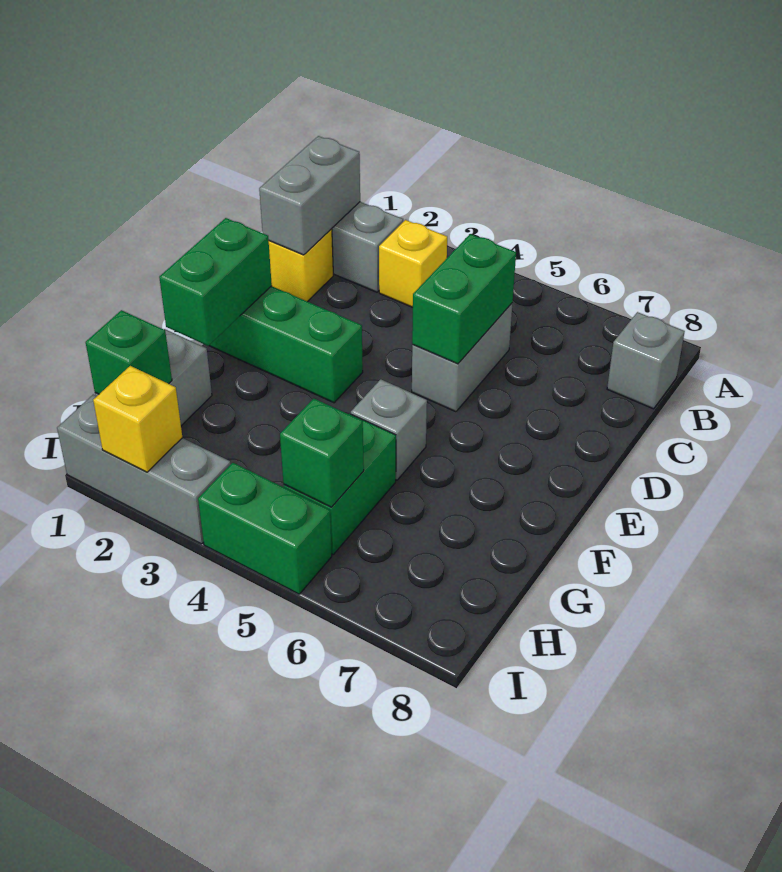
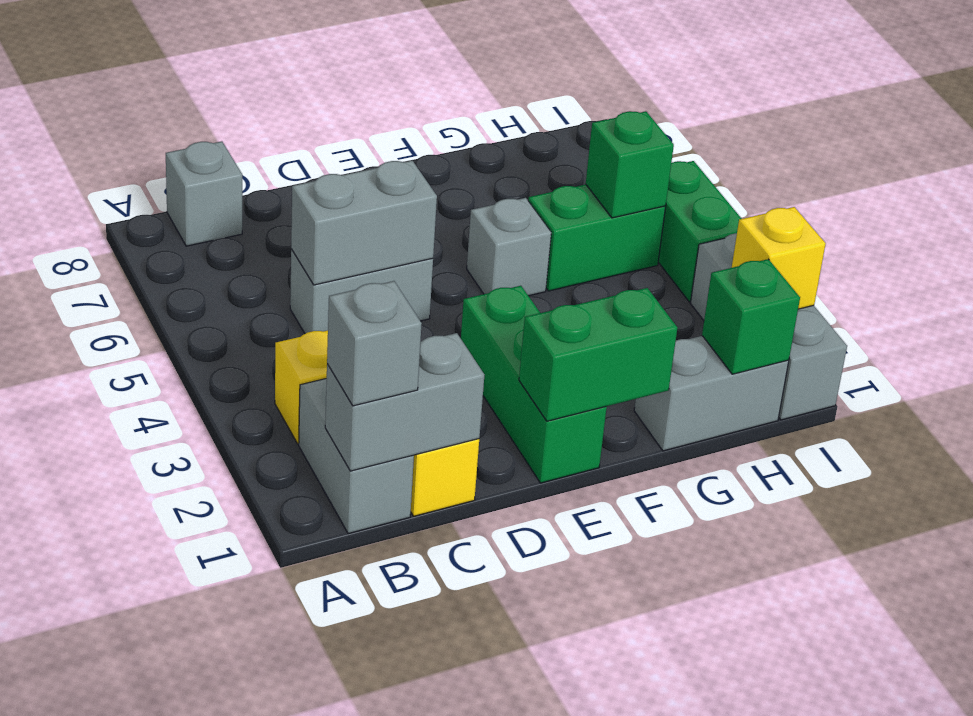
none -> grey brick B1 level 3
green brick C5:D5 level 2 -> grey brick C5:D5 level 2

